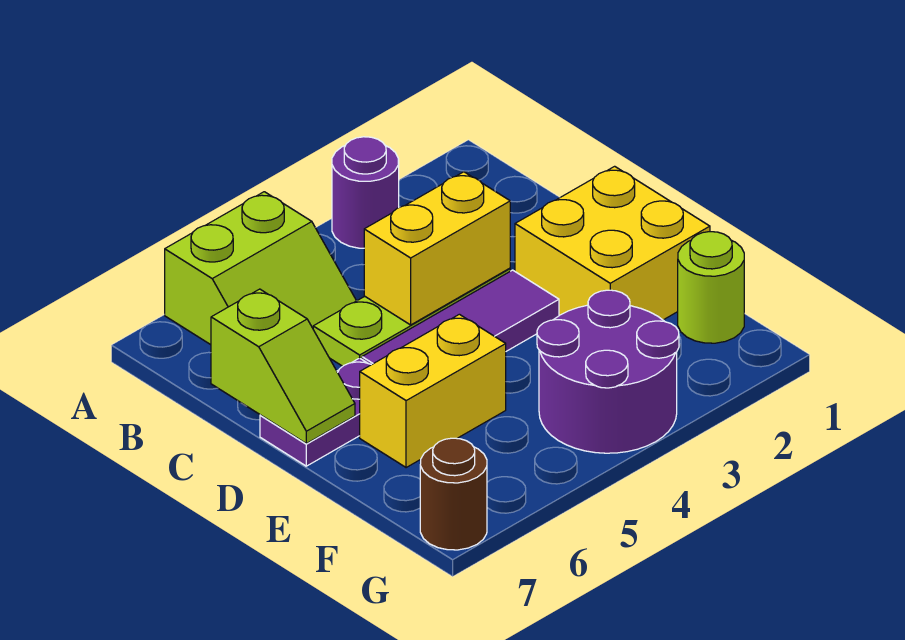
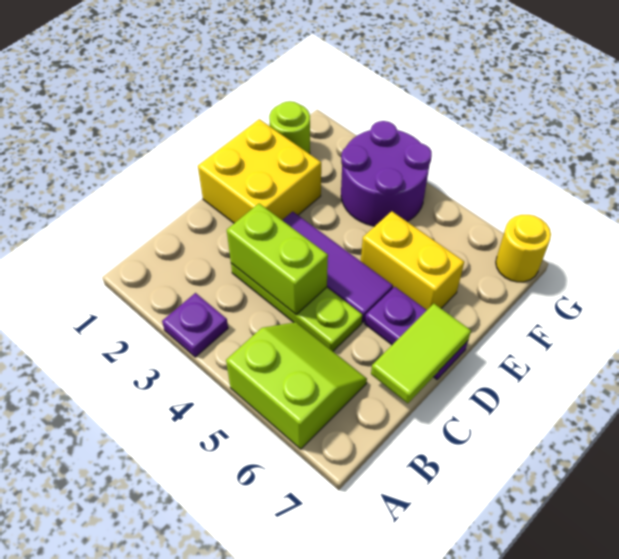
purple round brick A3 level 1 -> purple plate A3 level 1
yellow brick C3:C4 level 2 -> lime brick C3:C4 level 2
lime slope C7:D7 level 2 top C -> lime tile C7:D7 level 2
brown round brick G7 level 1 -> yellow round brick G7 level 1

